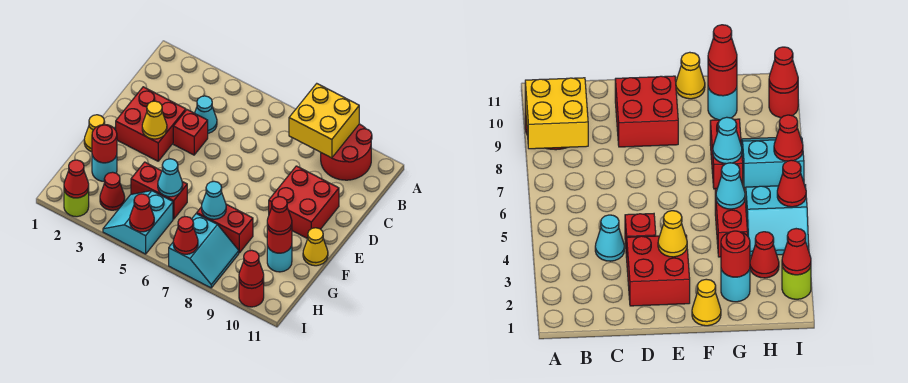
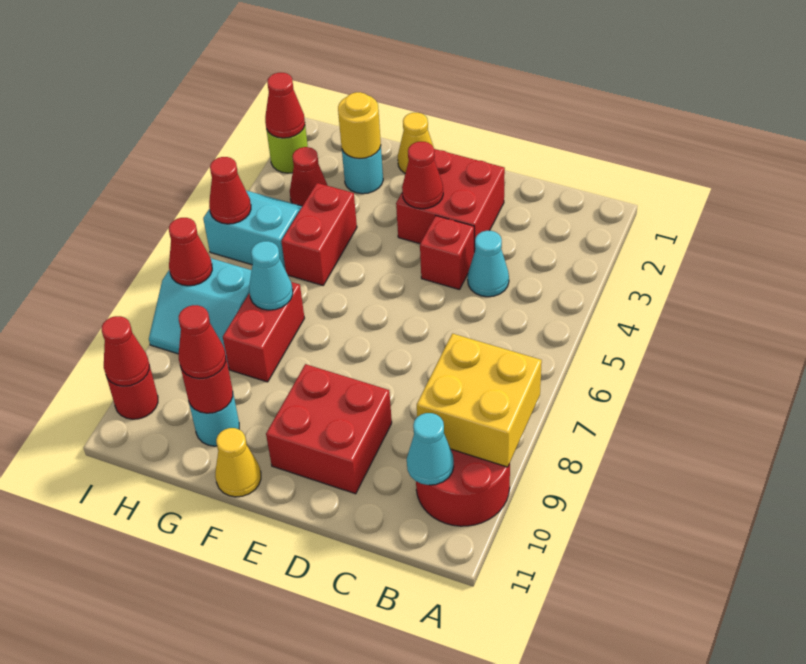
yellow cone E3 level 2 -> red cone E3 level 2
red round brick G2 level 2 -> yellow round brick G2 level 2
cyan cone G5 level 2 -> cyan cone B10 level 2

